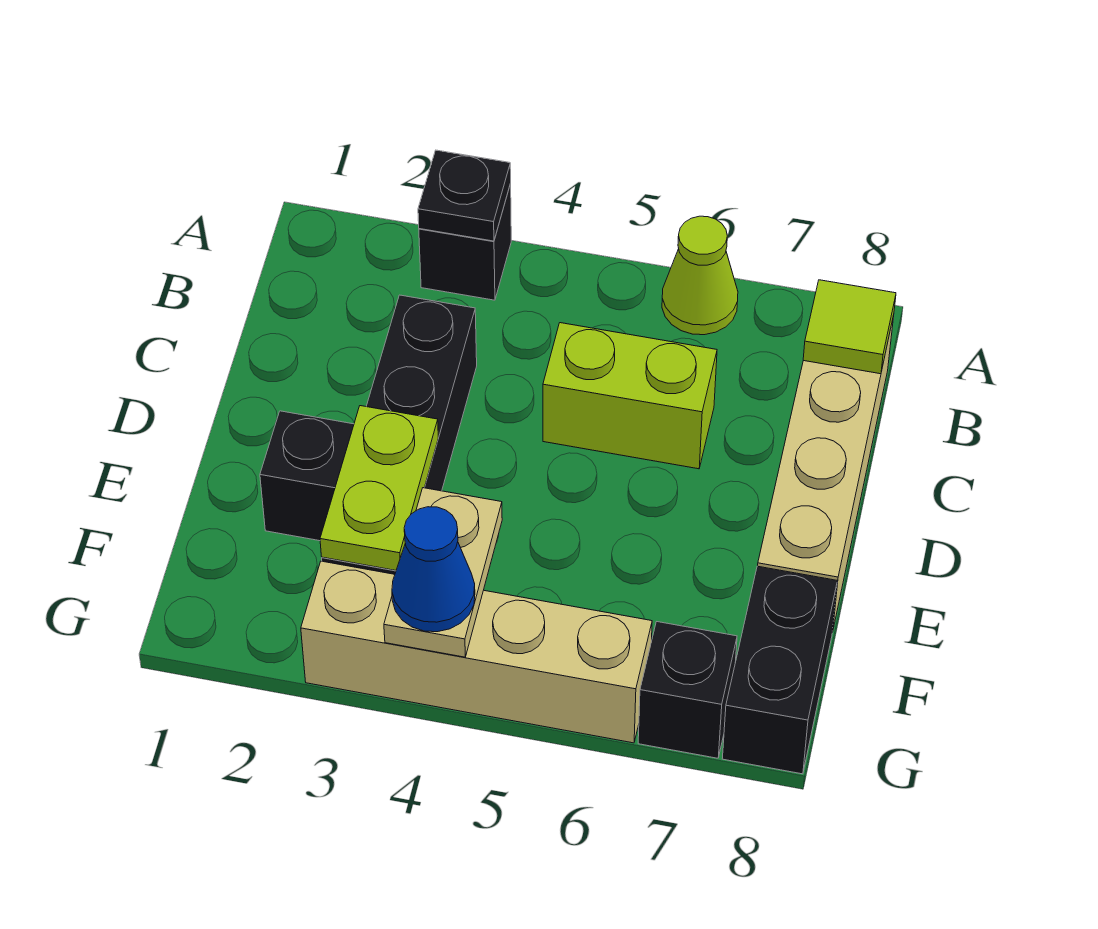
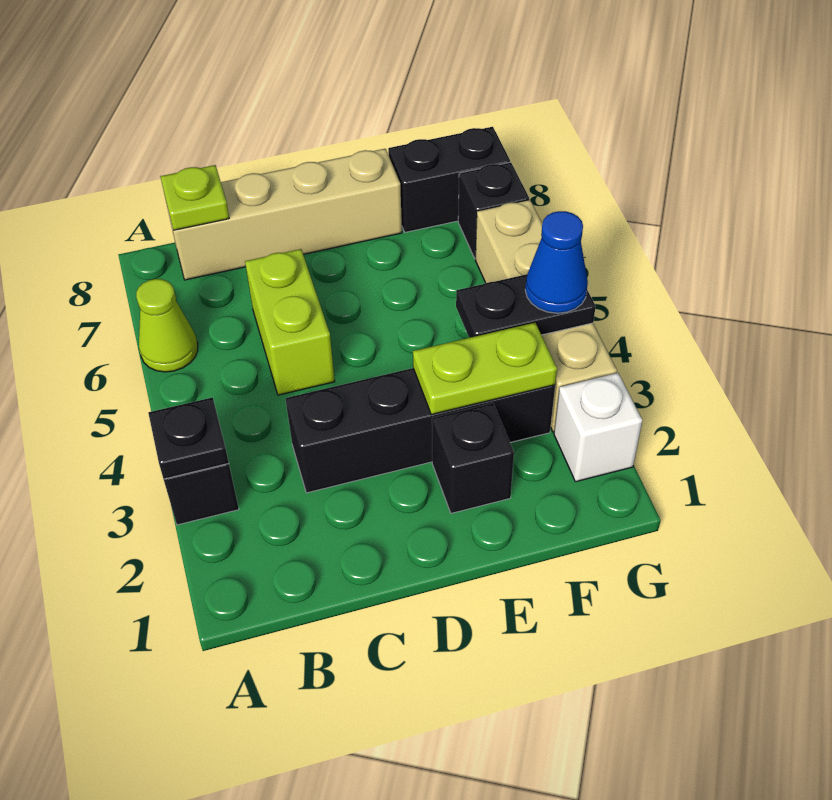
lime tile B8 level 2 -> lime plate B8 level 2
tan plate F4:G4 level 2 -> black plate F4:G4 level 2
none -> white brick G2 level 1

